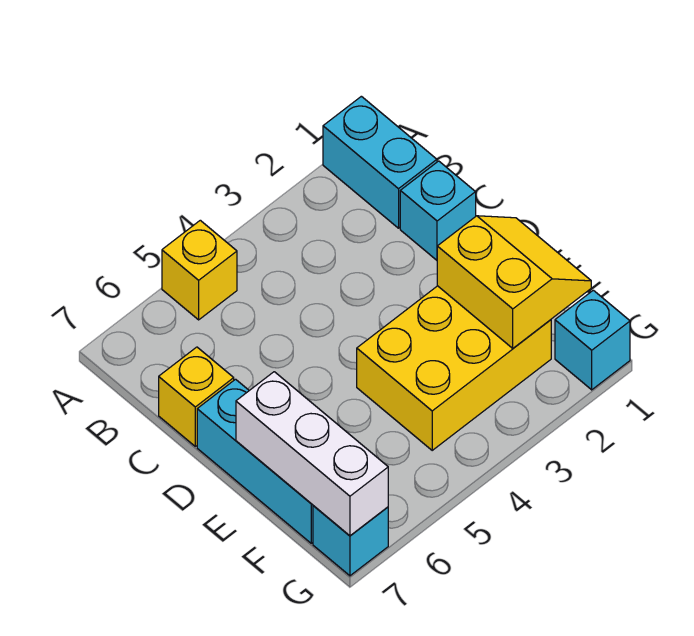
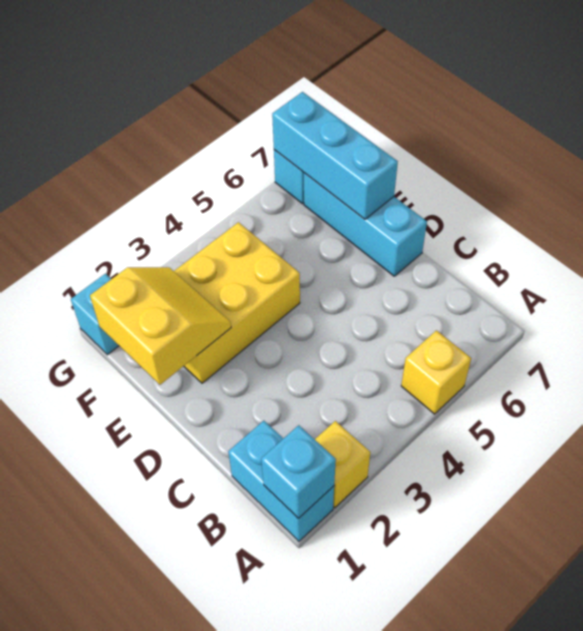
cyan brick C1 level 1 -> cyan brick A1 level 2
yellow brick C7 level 1 -> yellow brick A2 level 1
yellow slope E1:F2 level 2 top 2 -> yellow slope E1:F2 level 2 top 1
white brick E7:G7 level 2 -> cyan brick E7:G7 level 2

